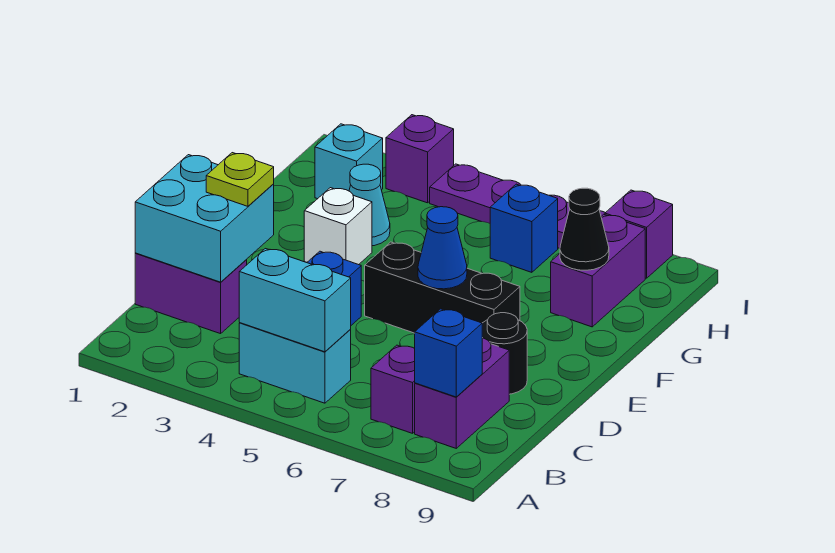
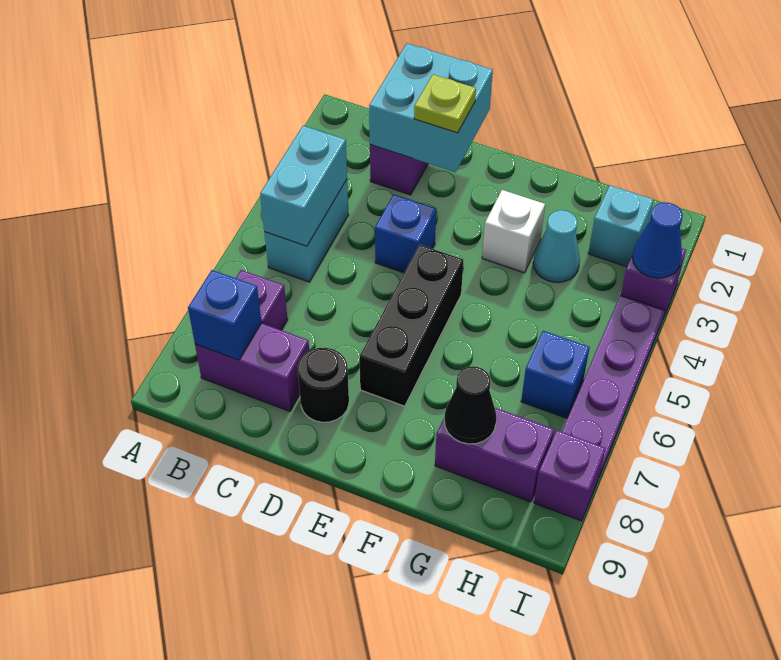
blue cone E6 level 2 -> blue cone I3 level 2

